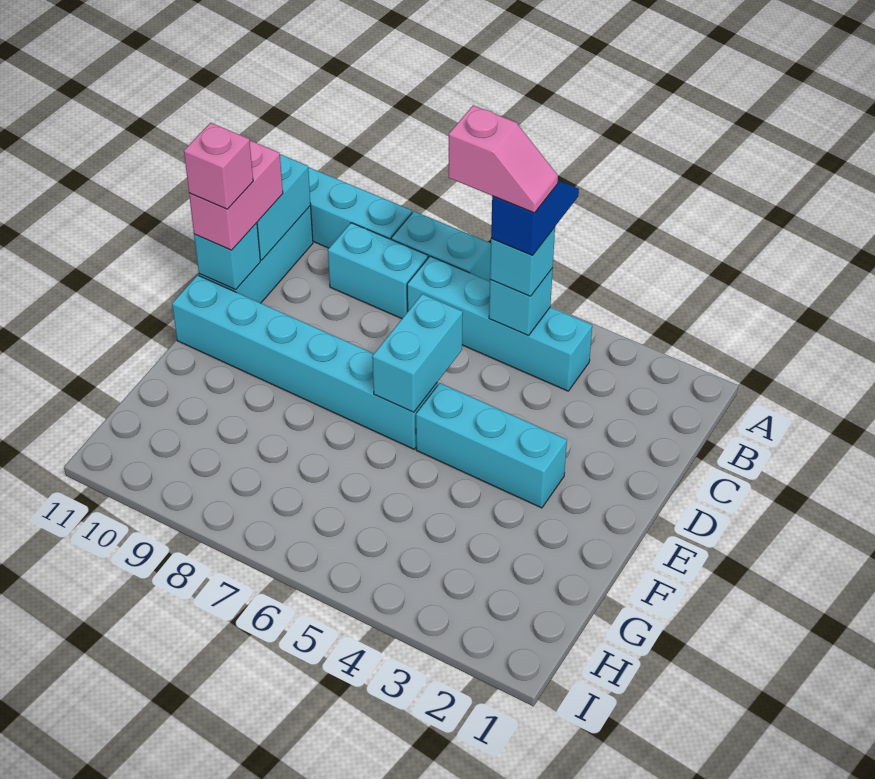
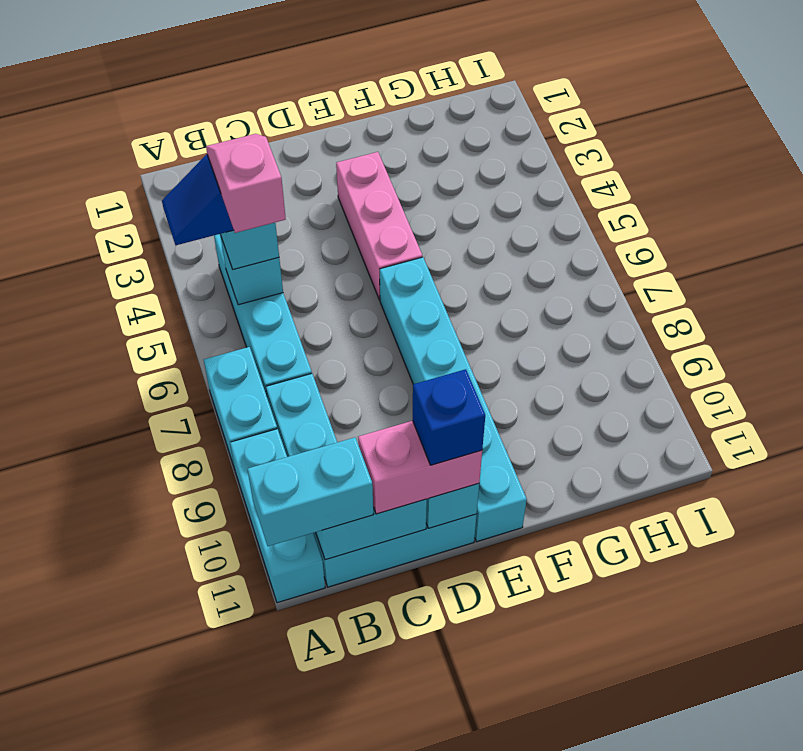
cyan brick D6:E6 level 2 -> cyan brick A11:B11 level 3
pink brick D11 level 4 -> blue brick D11 level 4
cyan brick E3:E5 level 1 -> pink brick E3:E5 level 1

